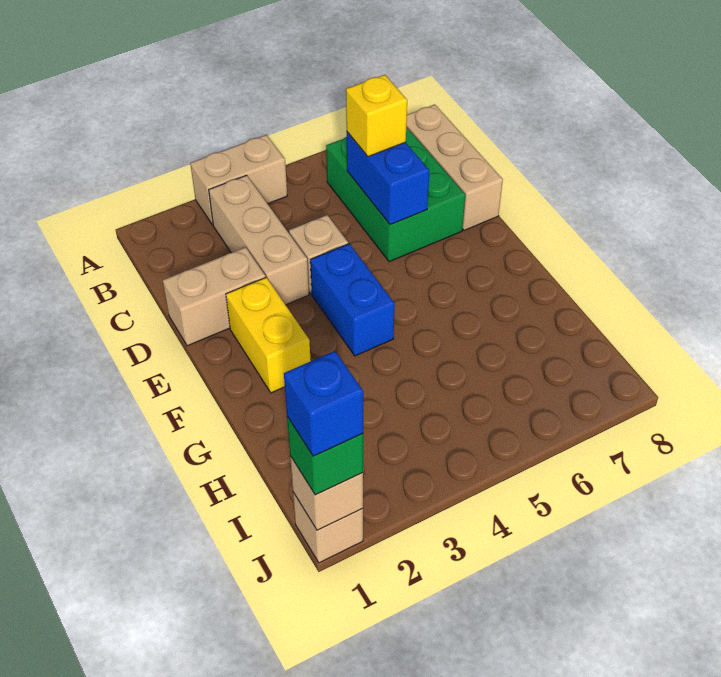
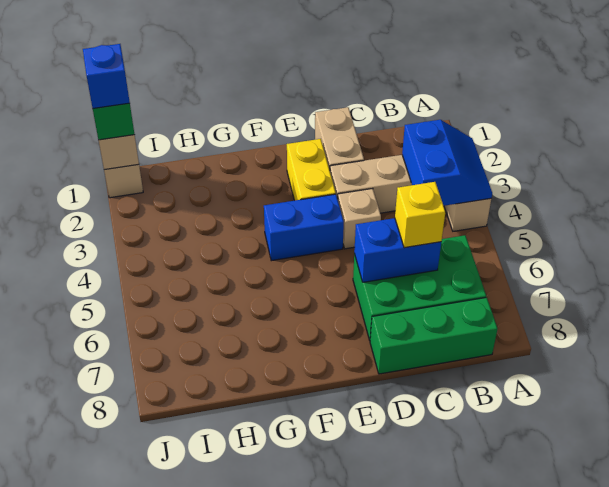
none -> blue slope A3:B4 level 2 top B
tan brick B8:D8 level 1 -> green brick B8:D8 level 1
yellow brick E2:F2 level 1 -> yellow brick E2:E3 level 1

